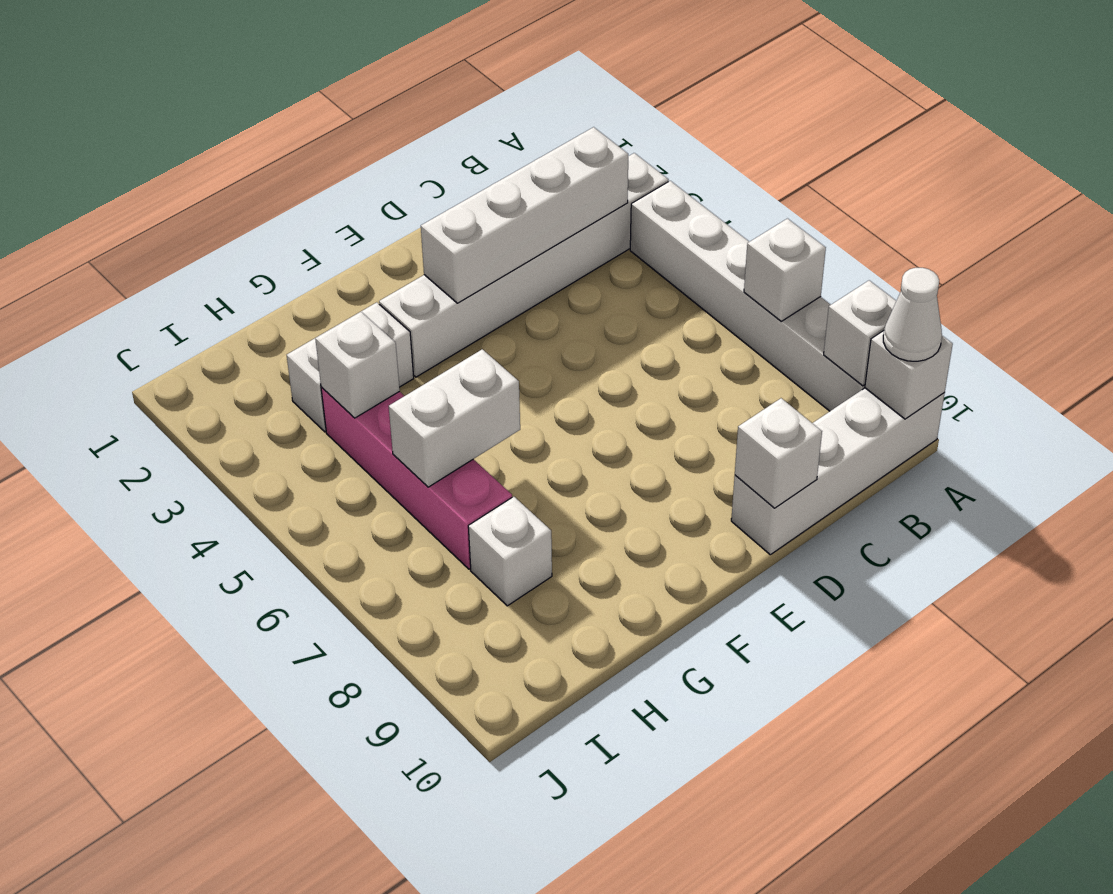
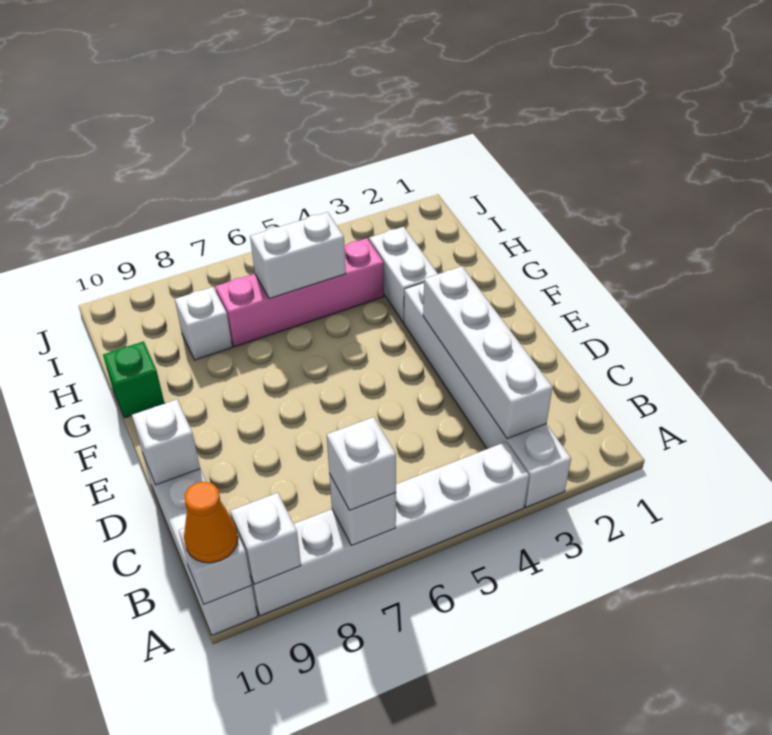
white cone A10 level 3 -> orange cone A10 level 3
white brick G6:H6 level 2 -> white brick H5:H6 level 2
none -> green brick G10 level 1
white brick H4 level 2 -> white brick A7 level 3

